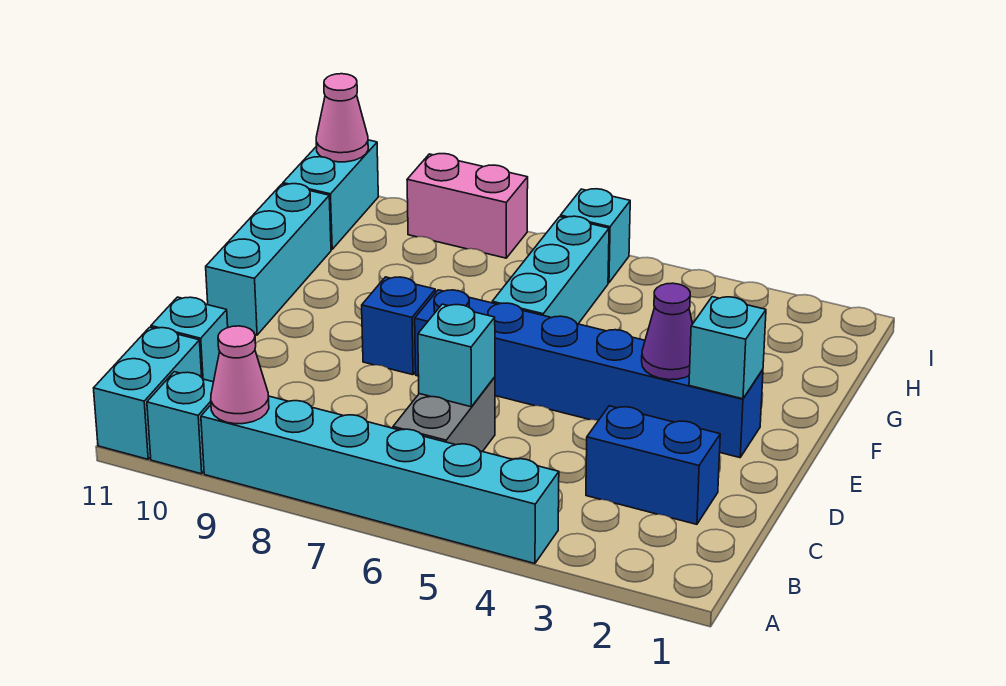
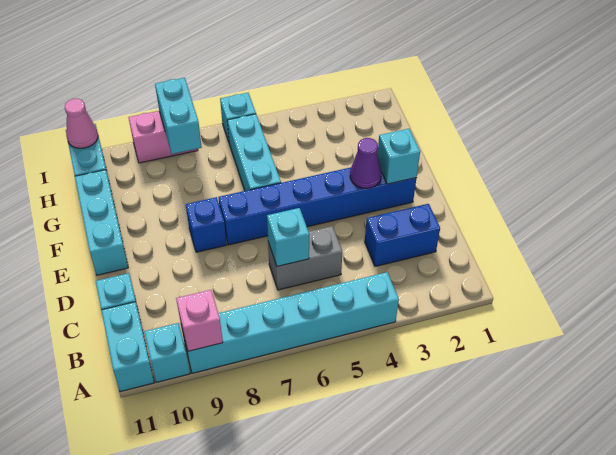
pink cone A9 level 2 -> pink brick A9 level 2
grey brick B6:C6 level 1 -> grey brick C5:C6 level 1
none -> cyan brick H8:I8 level 2

